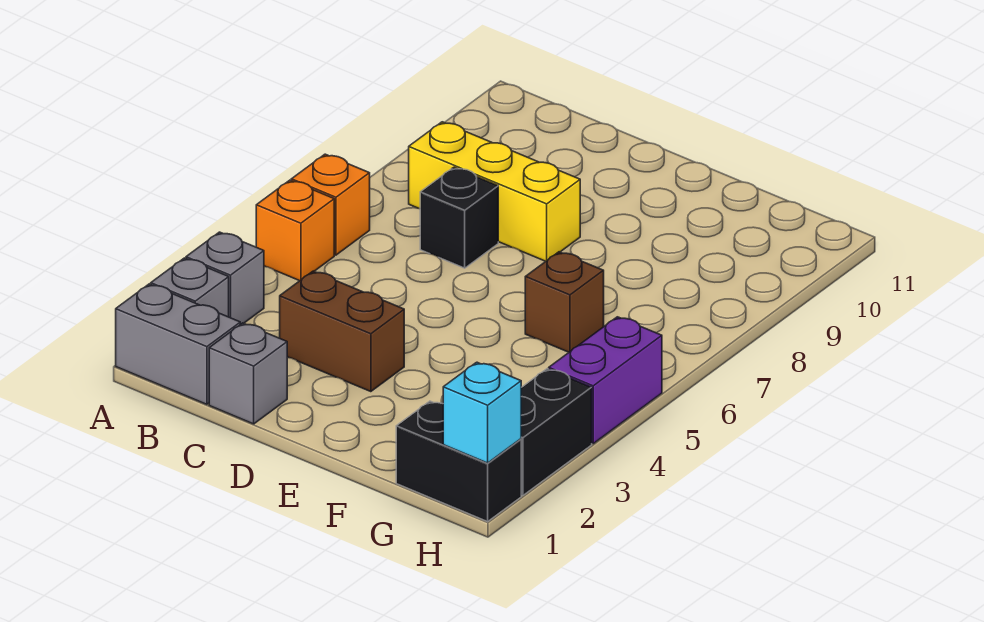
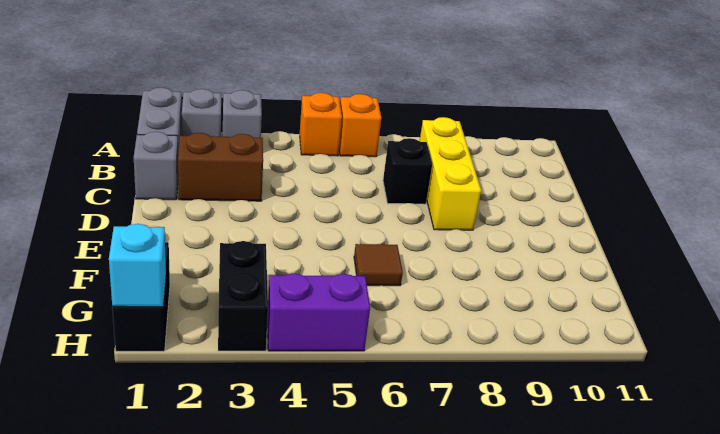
brown brick C3:D3 level 1 -> brown brick C2:C3 level 1
brown brick F6 level 1 -> brown tile F6 level 1
black brick H2:H3 level 1 -> black brick G3:H3 level 1

